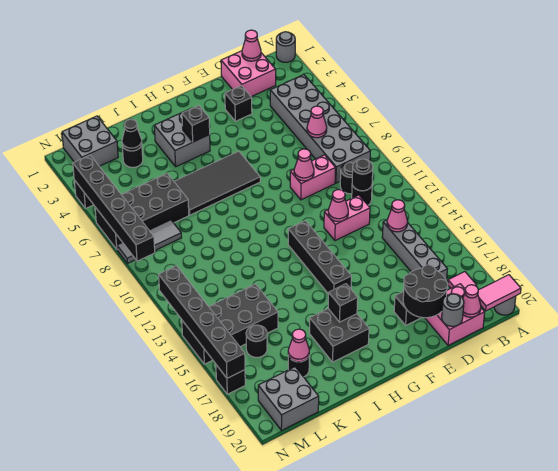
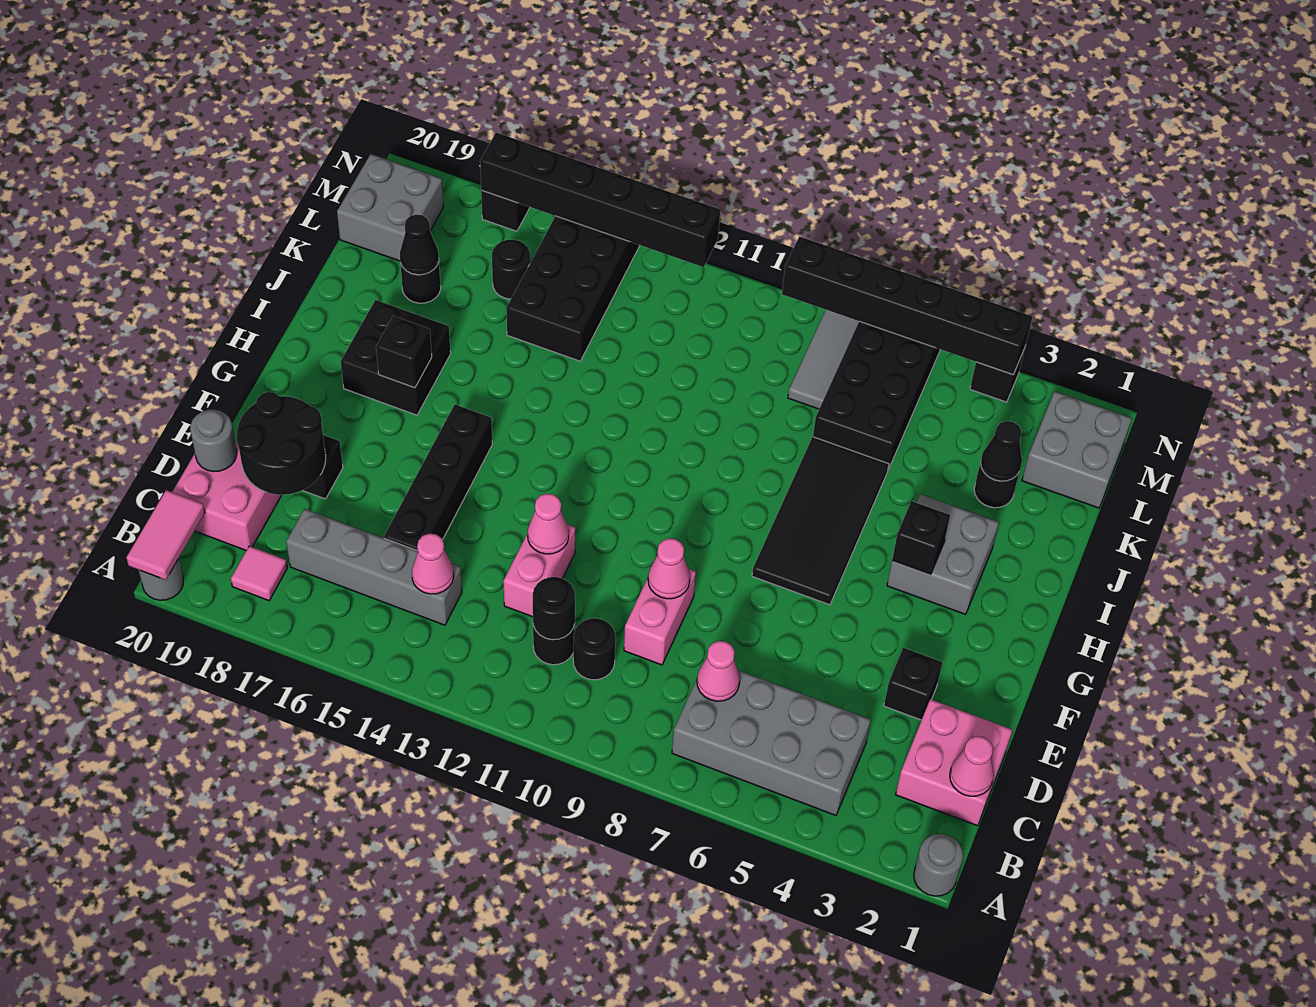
grey brick B4:C9 level 1 -> grey brick B4:C7 level 1
pink cone C20 level 2 -> none
black brick G12:G15 level 1 -> black brick D15:G15 level 1
pink cone K18 level 2 -> black cone K18 level 2

